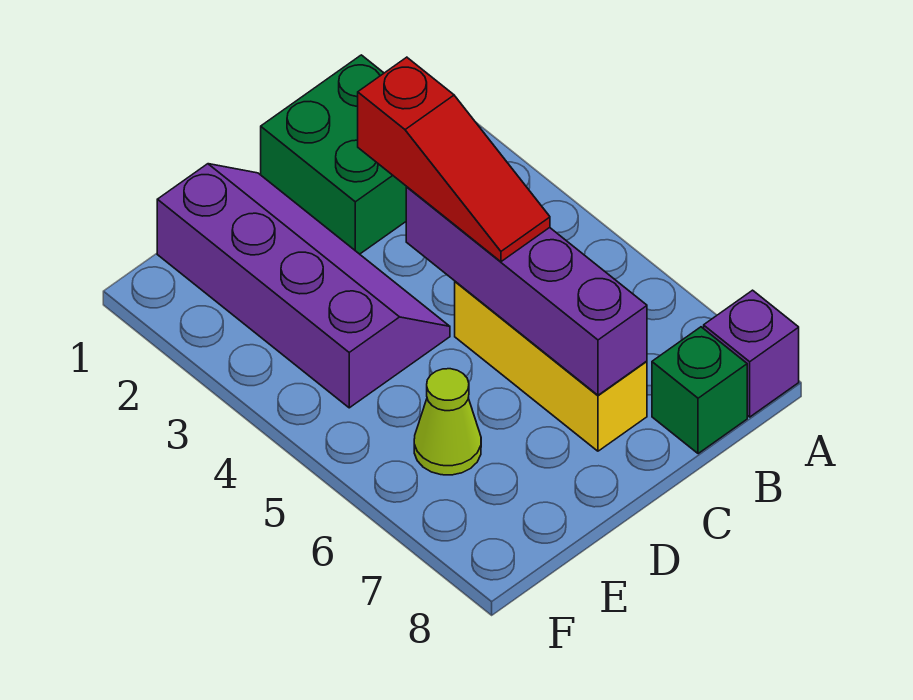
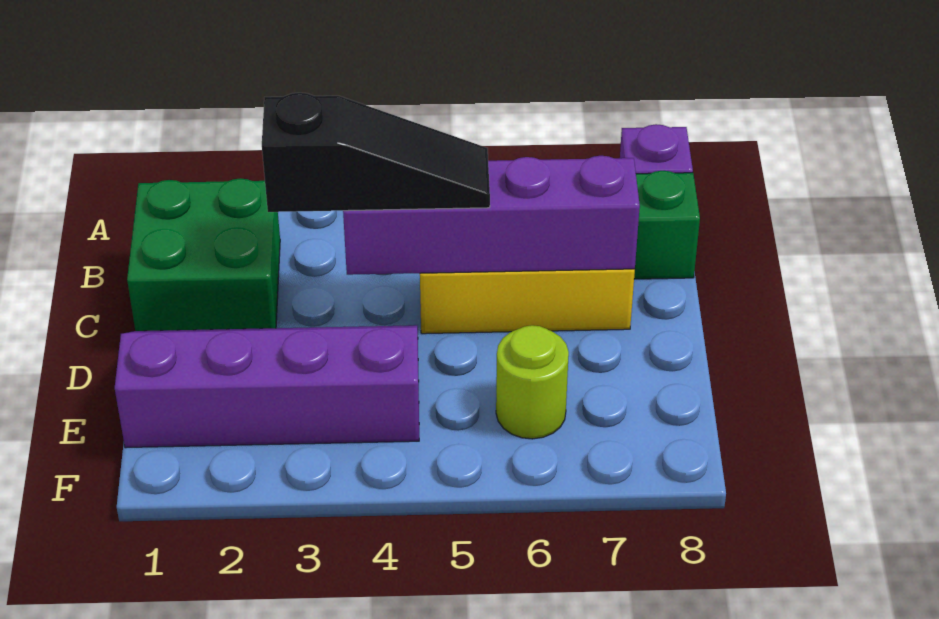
red slope C3:C5 level 3 top 3 -> black slope C3:C5 level 3 top 3
lime cone E6 level 1 -> lime round brick E6 level 1

